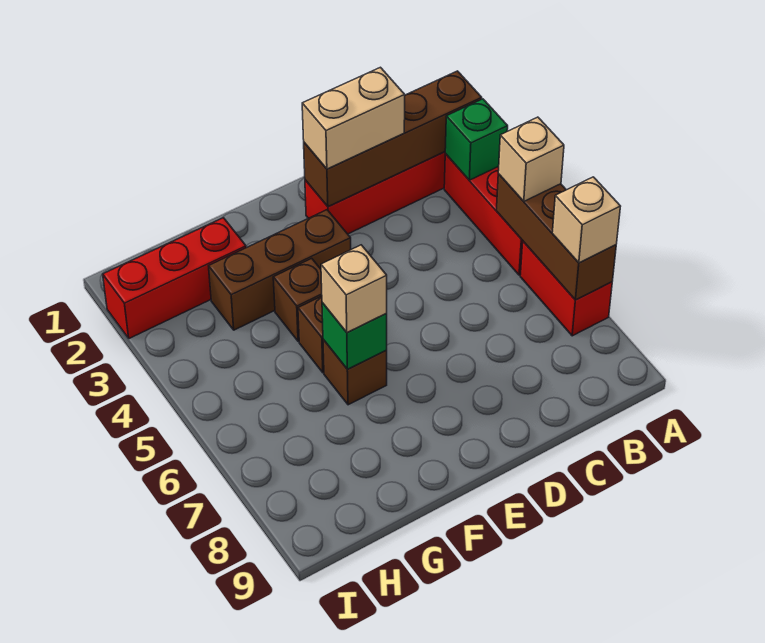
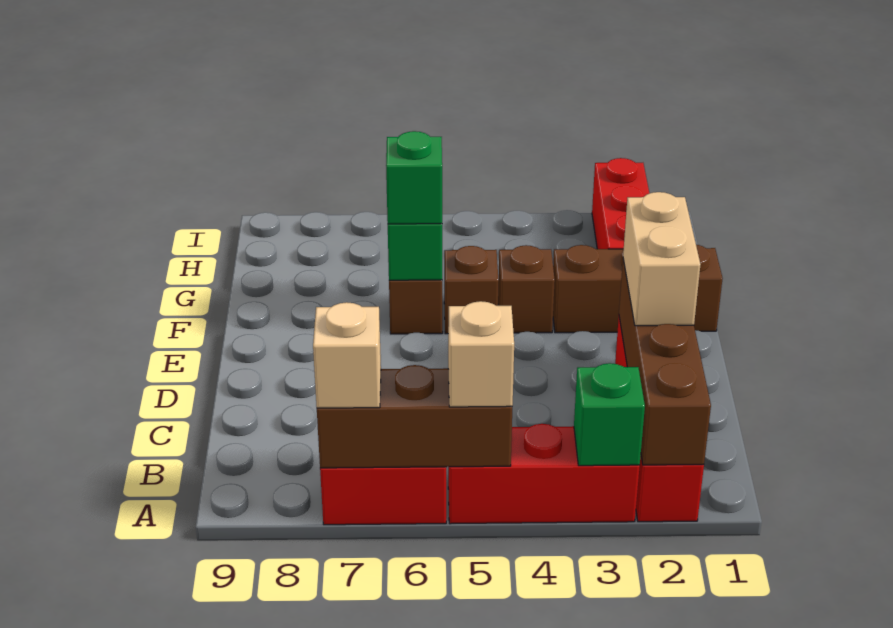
brown brick E3:G3 level 1 -> brown brick F1:F3 level 1
tan brick F6 level 3 -> green brick F6 level 3

